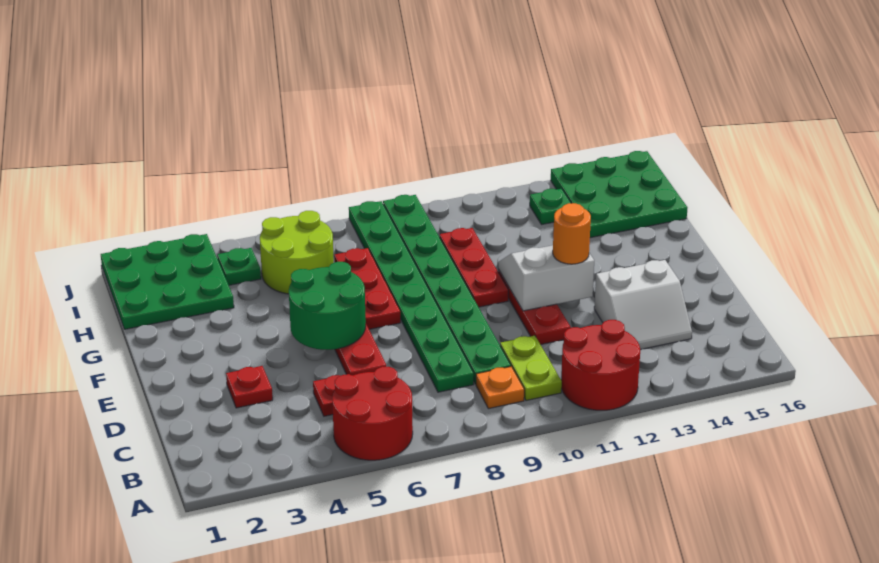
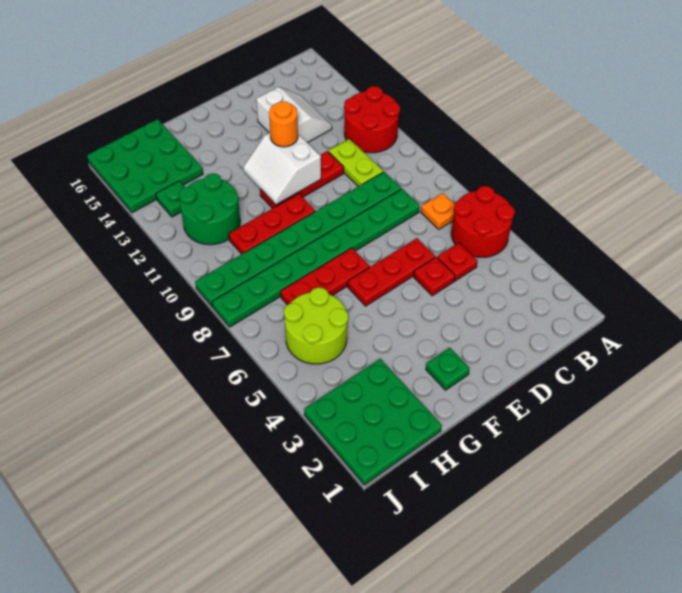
orange plate B9 level 1 -> orange plate B7 level 1
lime plate B10:C10 level 1 -> lime plate C10:C11 level 1
red plate D3 level 1 -> red plate D5 level 1
green round brick E5:F6 level 2 -> green round brick H11:I12 level 1
green plate I4 level 1 -> green plate F2 level 1

